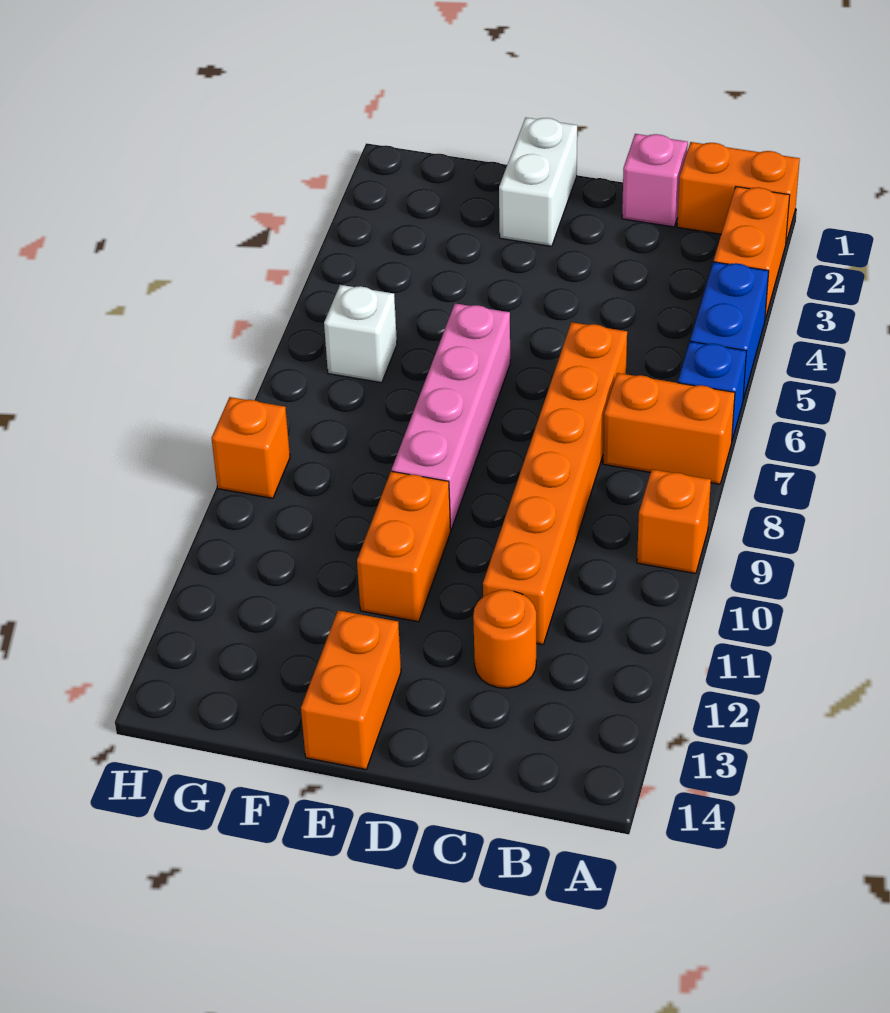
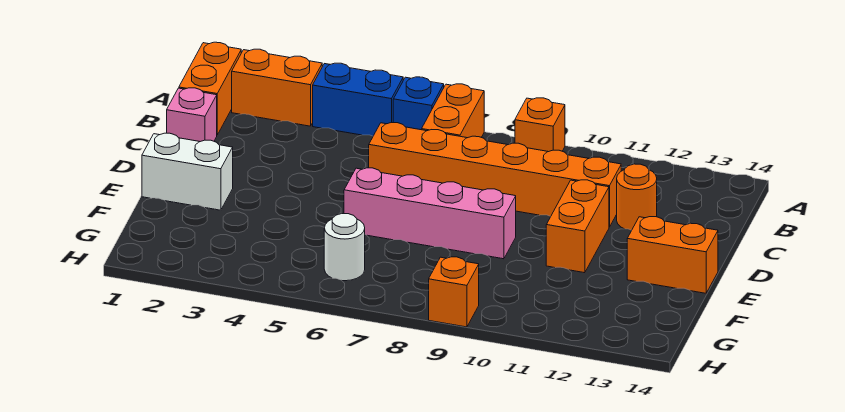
orange brick E10:E11 level 1 -> orange brick D11:E11 level 1
white brick G6 level 1 -> white round brick G6 level 1

